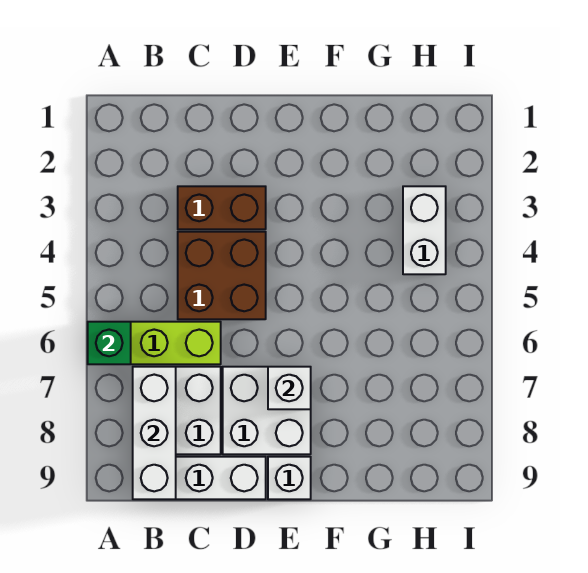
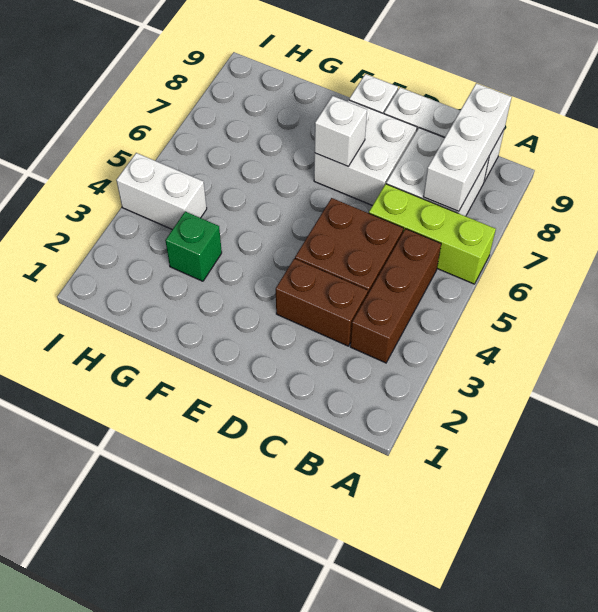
green brick A6 level 2 -> green brick G3 level 1
none -> brown brick B3:B5 level 1
white brick H3:H4 level 1 -> white brick H4:I4 level 1

